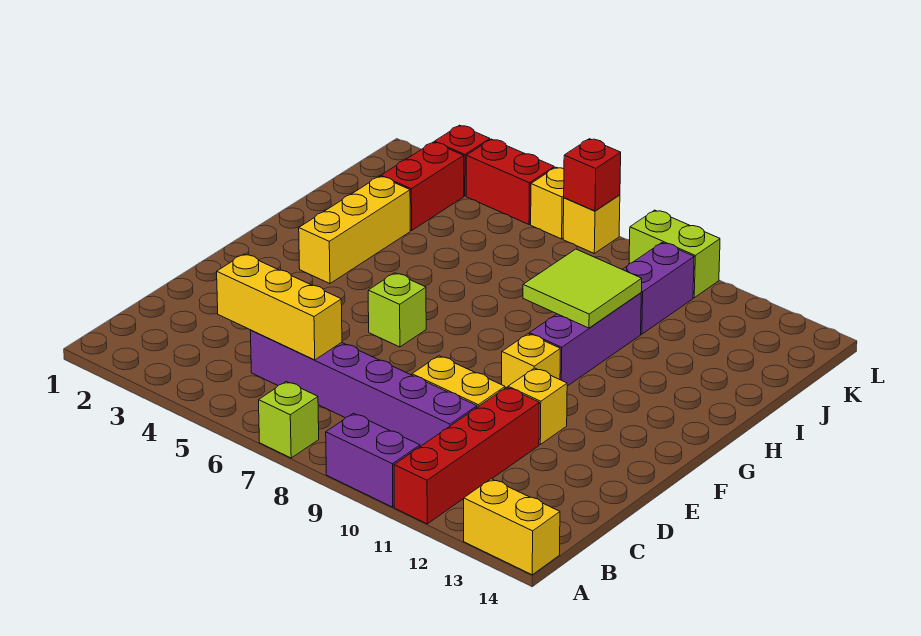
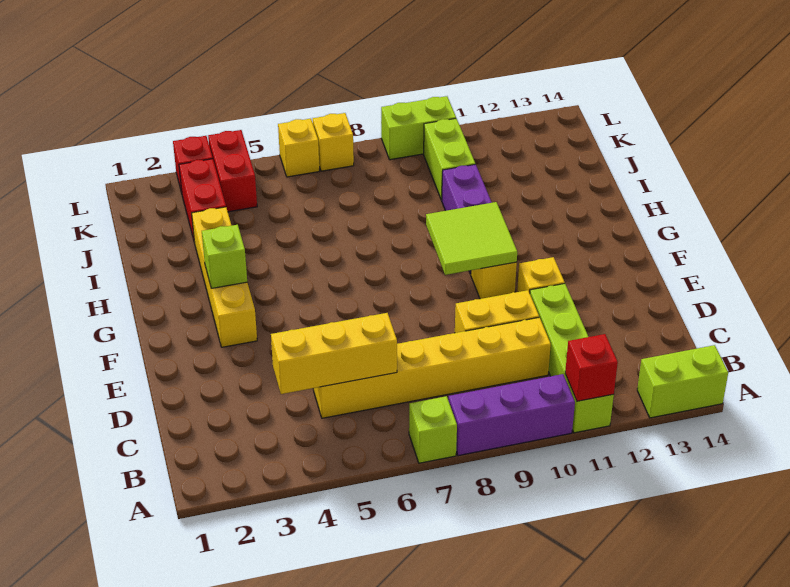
purple brick A9:A10 level 1 -> purple brick A8:A10 level 1
red brick A11:D11 level 1 -> lime brick A11:D11 level 1
yellow brick A13:A14 level 1 -> lime brick A13:A14 level 1
purple brick C5:C10 level 1 -> yellow brick C5:C10 level 1
lime brick F6 level 1 -> lime brick G3 level 2
yellow brick G3:I3 level 1 -> yellow brick F3:I3 level 1
lime tile H9:I10 level 2 -> lime tile F9:G10 level 2
purple brick J10:K10 level 1 -> lime brick J10:K10 level 1
red brick L4:L5 level 1 -> red brick K4:L4 level 1
red brick L7 level 2 -> red brick A11 level 2

